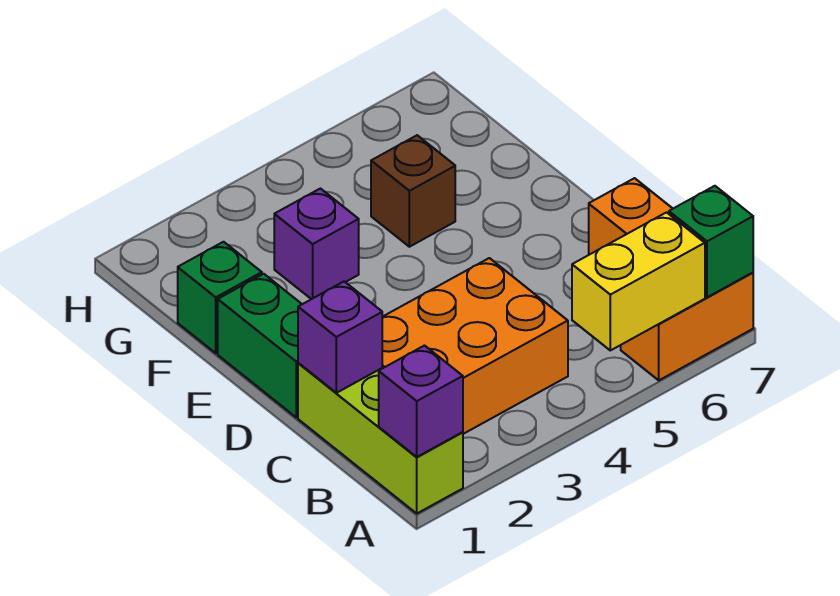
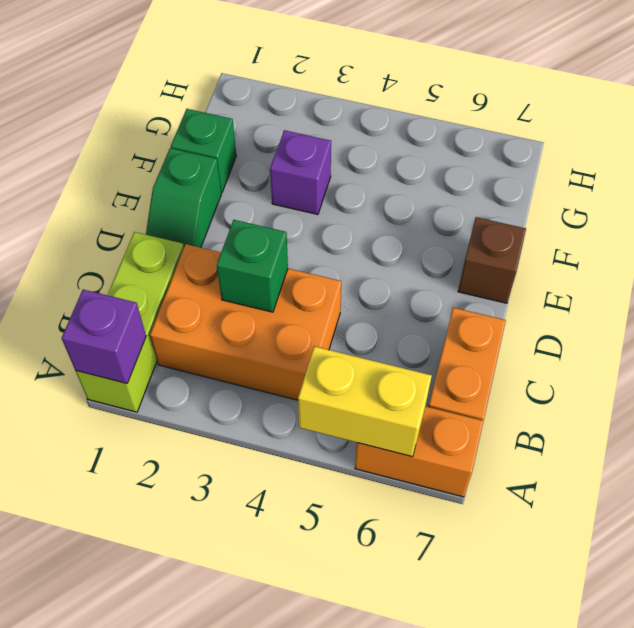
green brick A7 level 2 -> green brick C3 level 2
purple brick C1 level 2 -> none
green brick D1:E1 level 1 -> green slope D1:E1 level 1 top E
brown brick F5 level 1 -> brown brick E7 level 1

